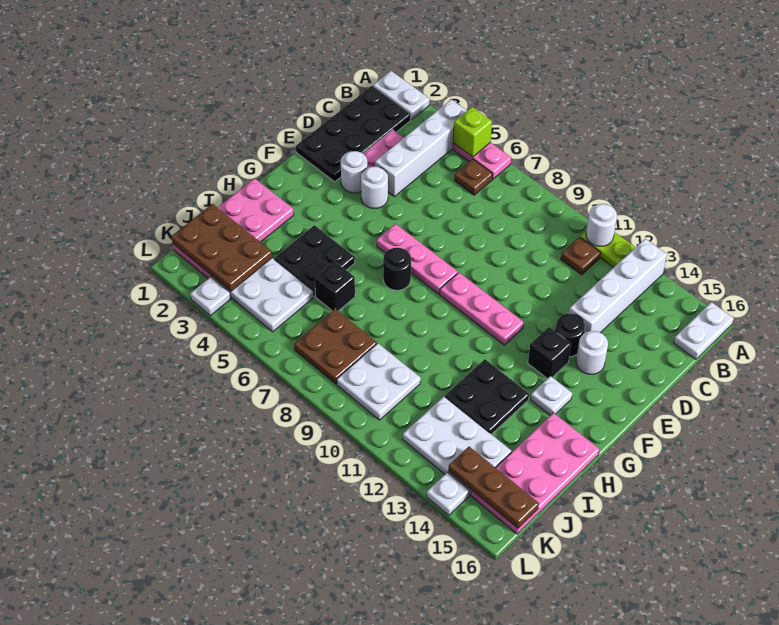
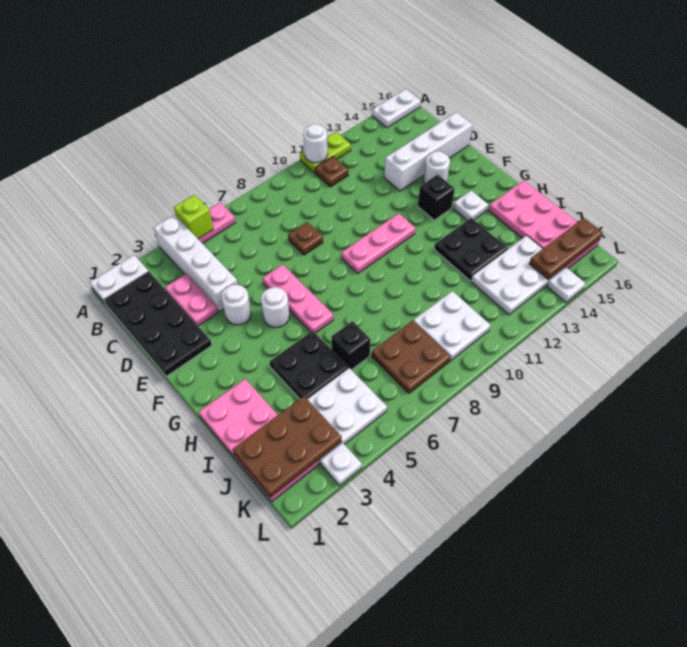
white brick A13:D13 level 1 -> white brick D13:D16 level 1
white plate A16:B16 level 1 -> white plate A15:A16 level 1
brown plate B6 level 1 -> brown plate D8 level 1
white round brick E3 level 1 -> white round brick F5 level 1
black round brick E13 level 1 -> none
pink plate F6:F8 level 1 -> pink plate E6:G6 level 1
black round brick G7 level 1 -> none

